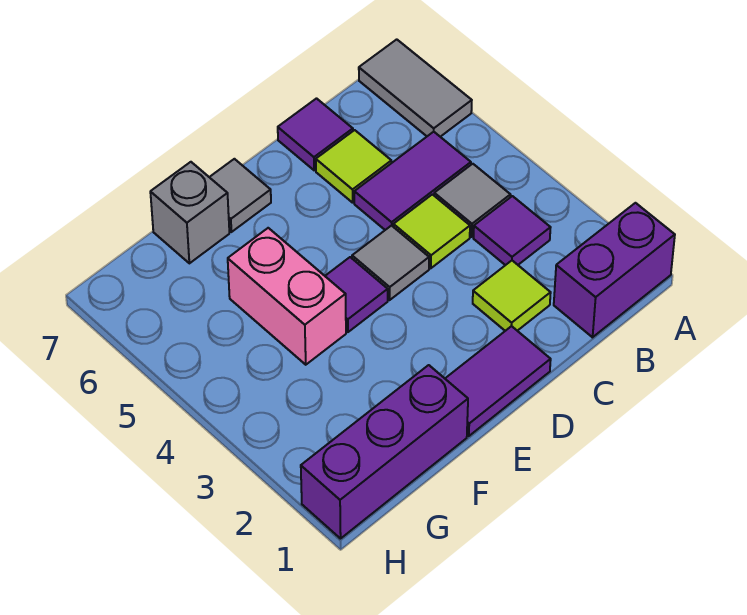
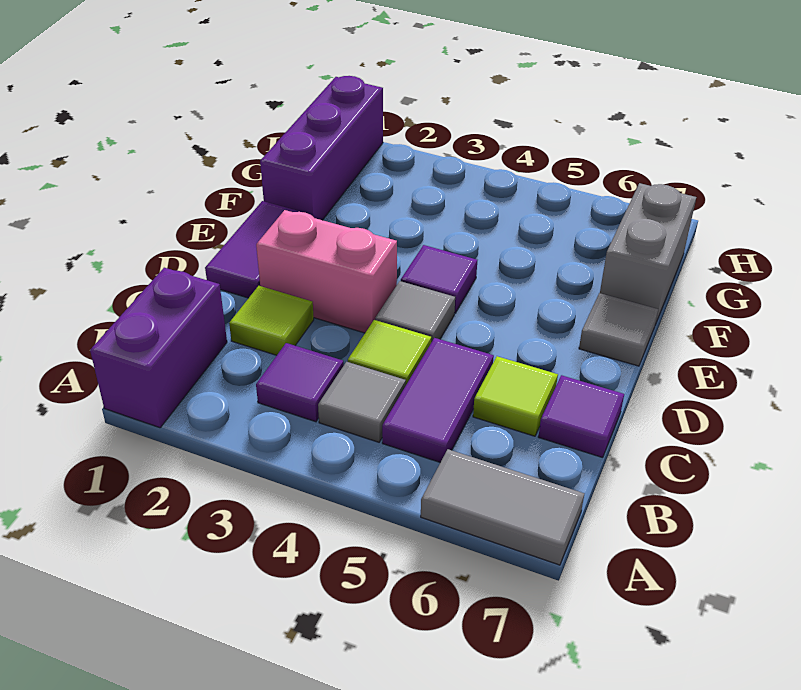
pink brick F4:F5 level 1 -> pink brick D2:D3 level 1
grey brick F7 level 1 -> grey brick F7:G7 level 1

